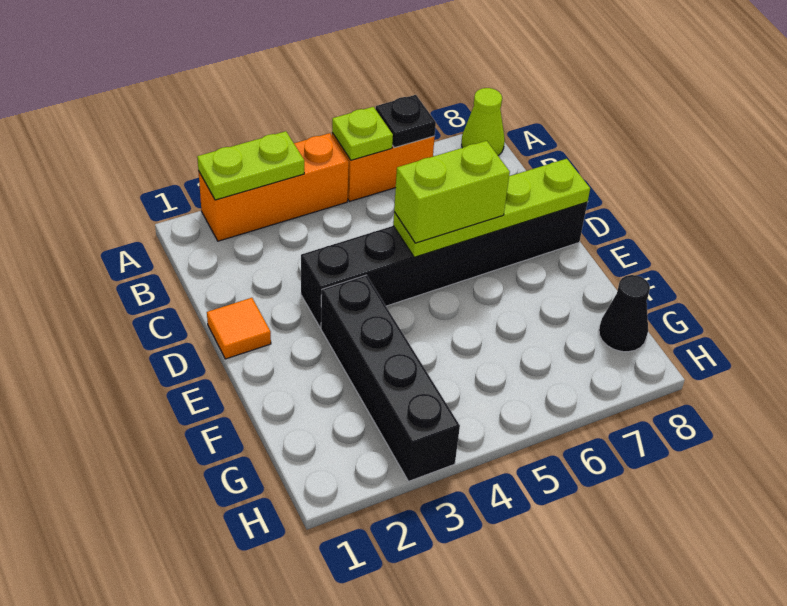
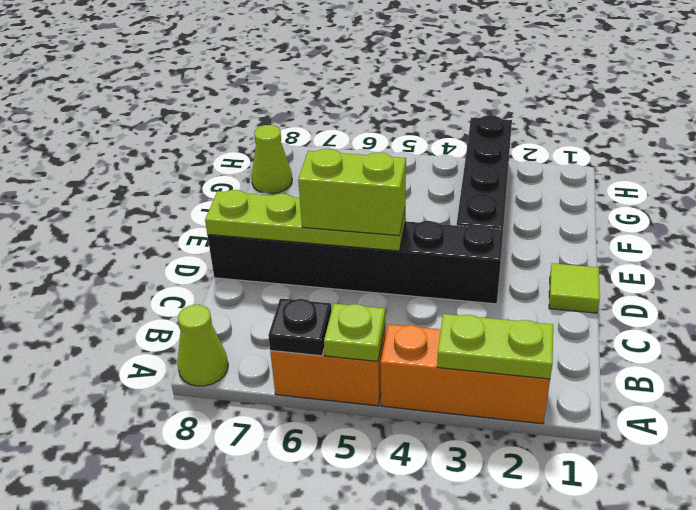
orange tile D1 level 1 -> lime tile D1 level 1
black cone G8 level 1 -> lime cone G8 level 1

